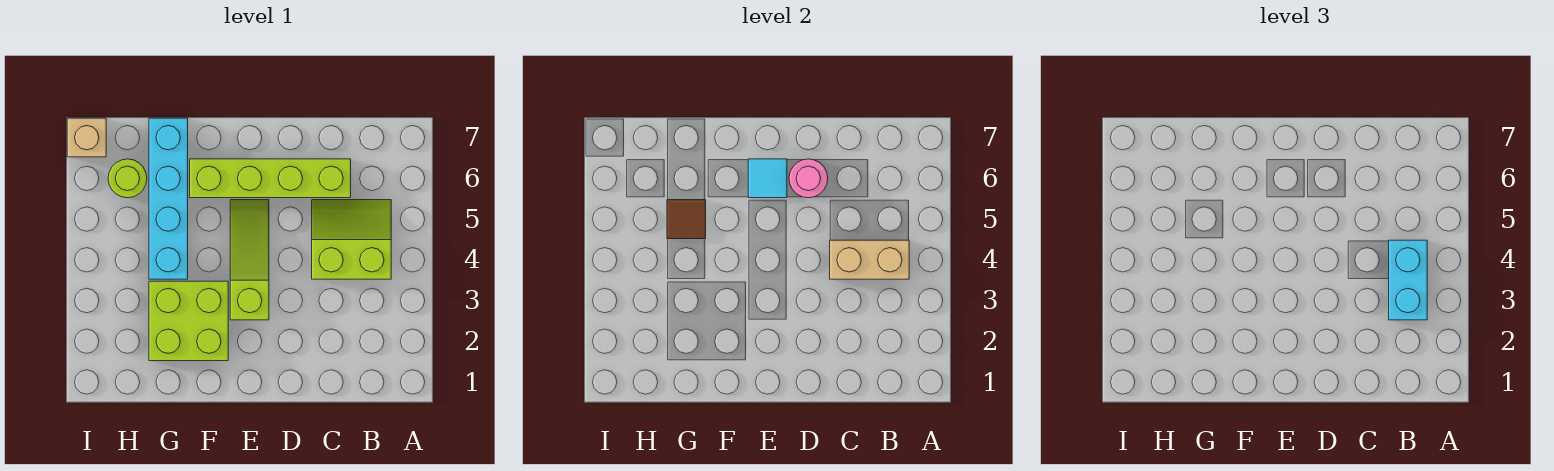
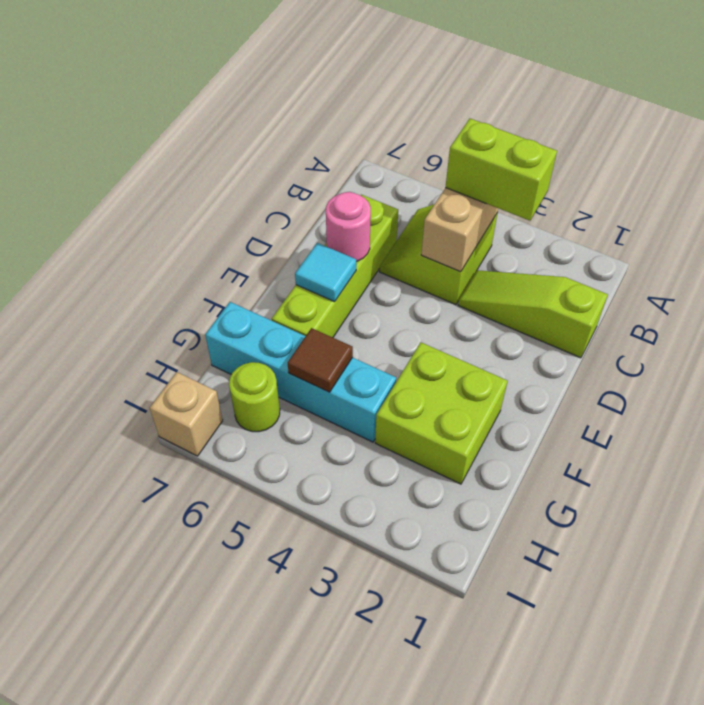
cyan brick B3:B4 level 3 -> lime brick B3:B4 level 3
lime slope E3:E5 level 1 top 3 -> lime slope C1:C3 level 1 top 1

